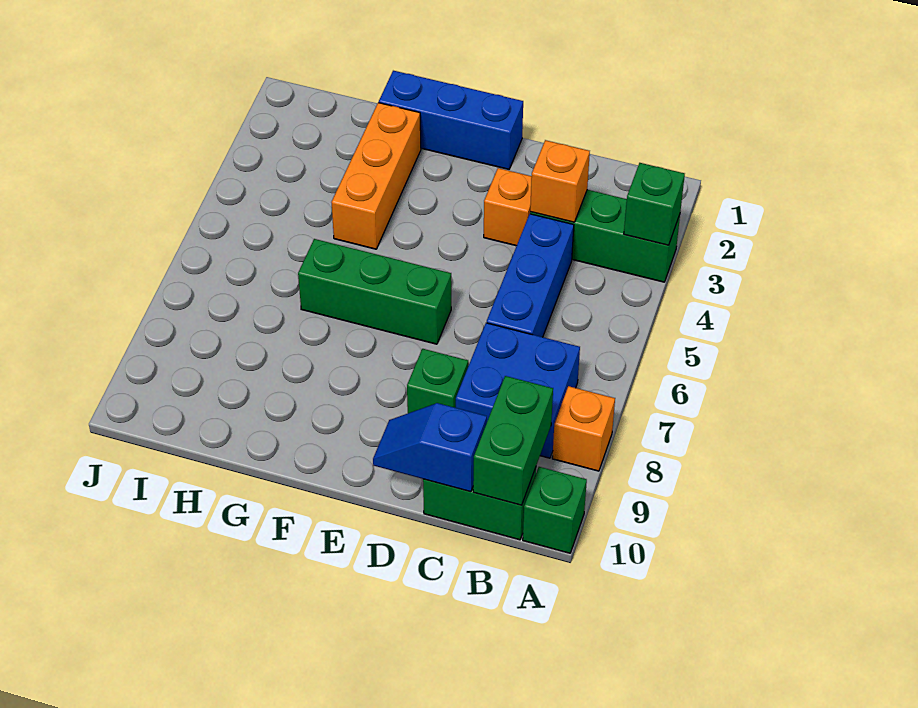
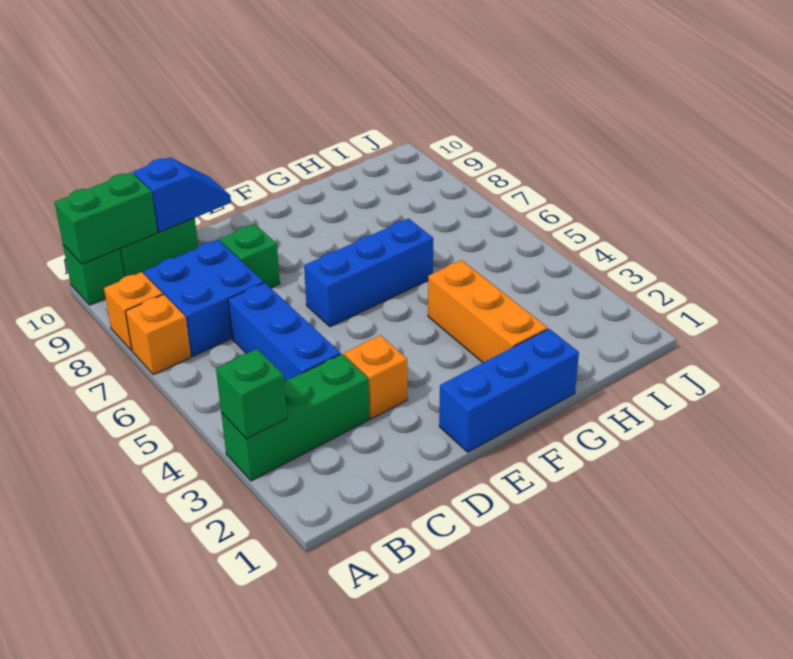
green brick B9:B10 level 2 -> green brick A10:B10 level 2
orange brick C3 level 2 -> orange brick A7 level 1
green brick E6:G6 level 1 -> blue brick E6:G6 level 1

